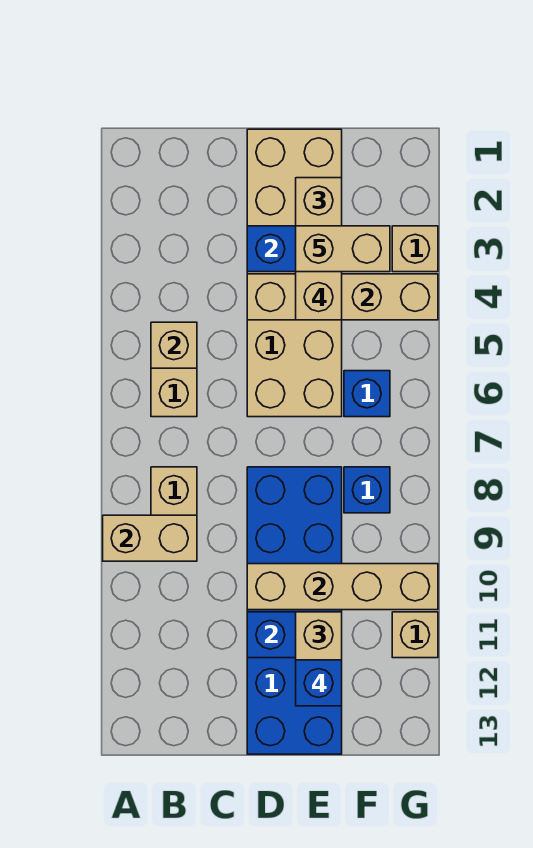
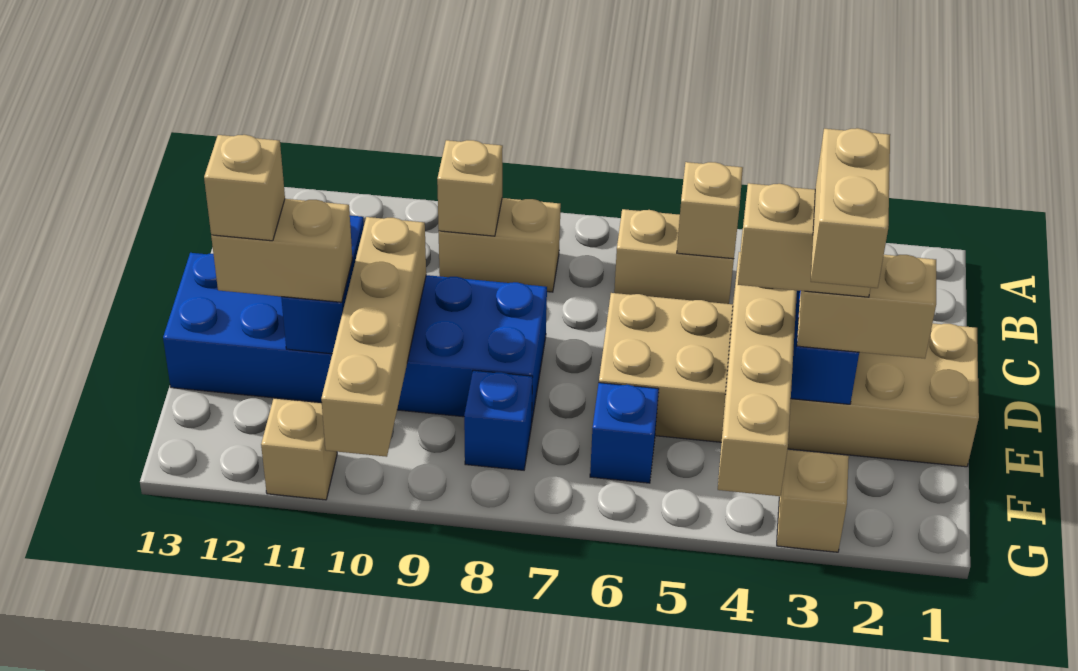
tan brick A9:B9 level 2 -> tan brick B9 level 2
blue brick E12 level 4 -> tan brick E12 level 4

